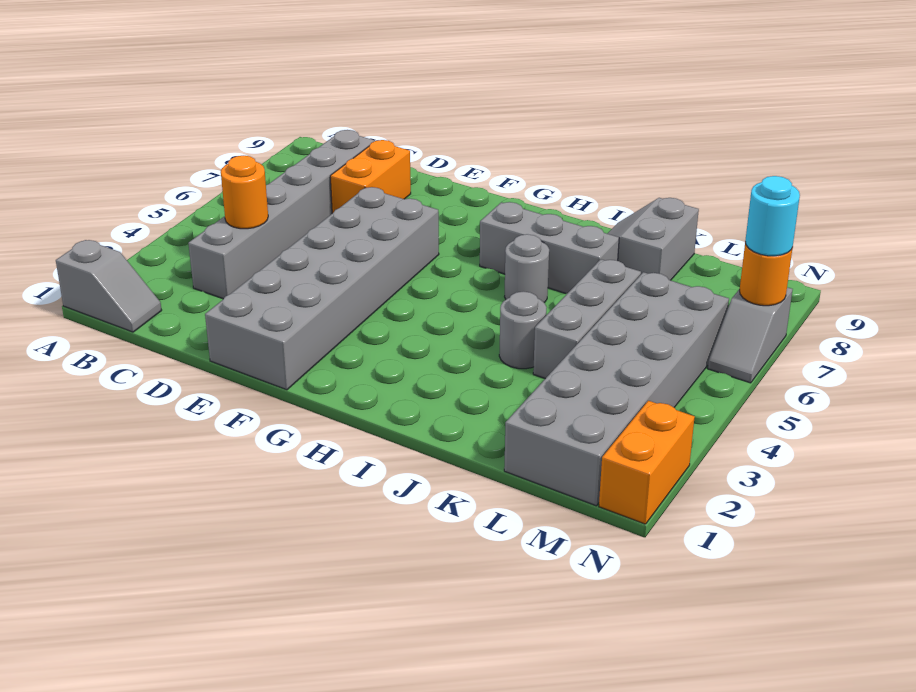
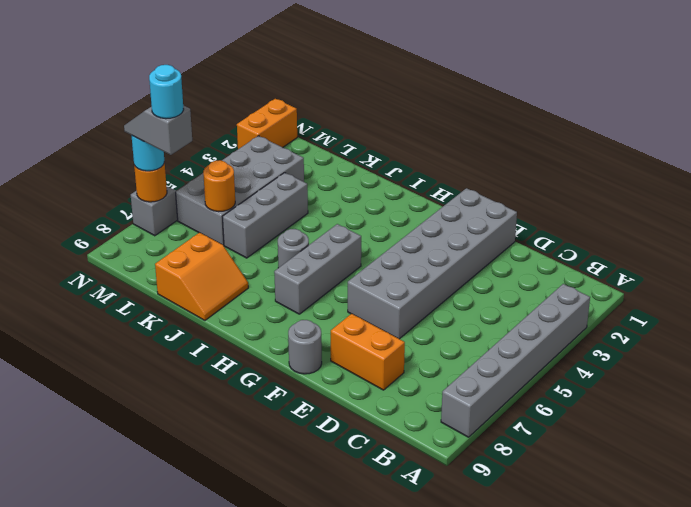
grey slope A1:B1 level 1 top A -> grey slope M7:N7 level 4 top M
grey brick C3:C8 level 1 -> grey brick A3:A8 level 1
orange round brick C4 level 2 -> orange round brick L6 level 2
orange brick D7:D8 level 1 -> orange brick D8:E8 level 1
grey brick H7:J7 level 1 -> grey brick H5:H7 level 1
grey round brick J4 level 1 -> grey round brick F9 level 1
grey slope J8:K9 level 1 top K -> orange slope J8:K9 level 1 top K
grey brick L1:M6 level 1 -> grey brick L3:M6 level 1
none -> cyan round brick M7 level 5

